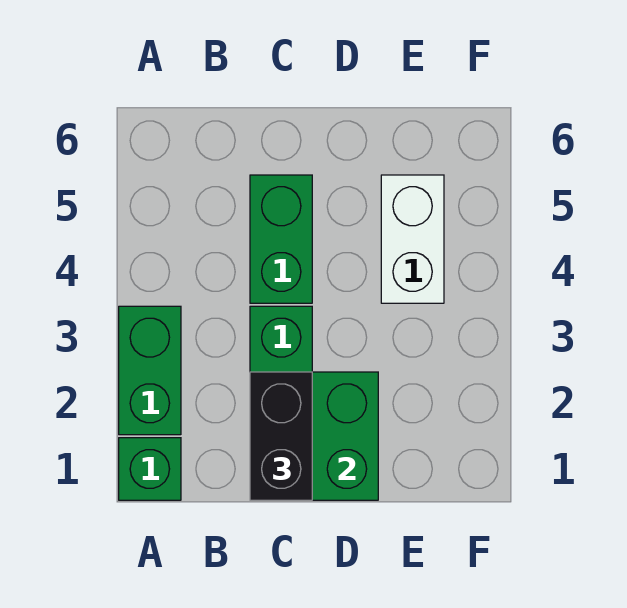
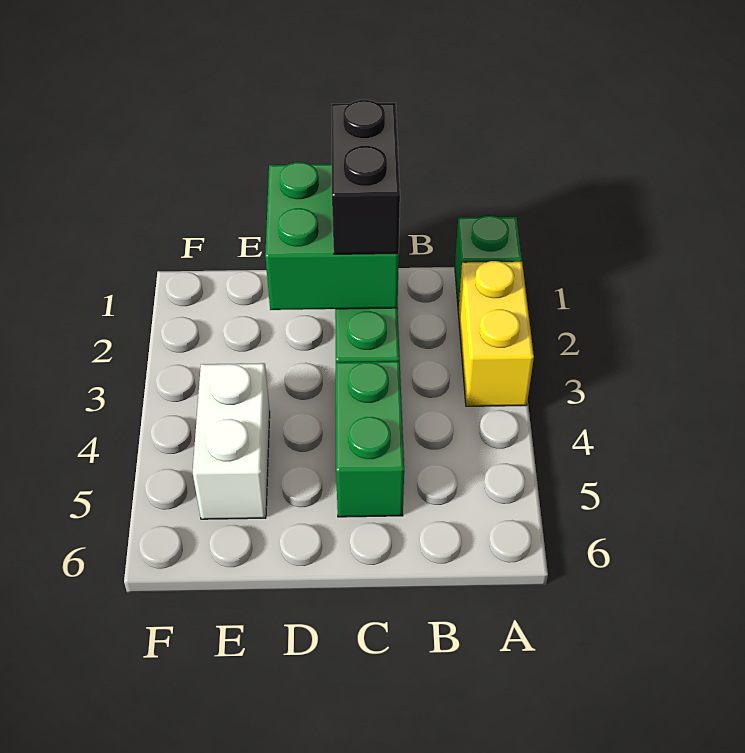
green brick A2:A3 level 1 -> yellow brick A2:A3 level 1

